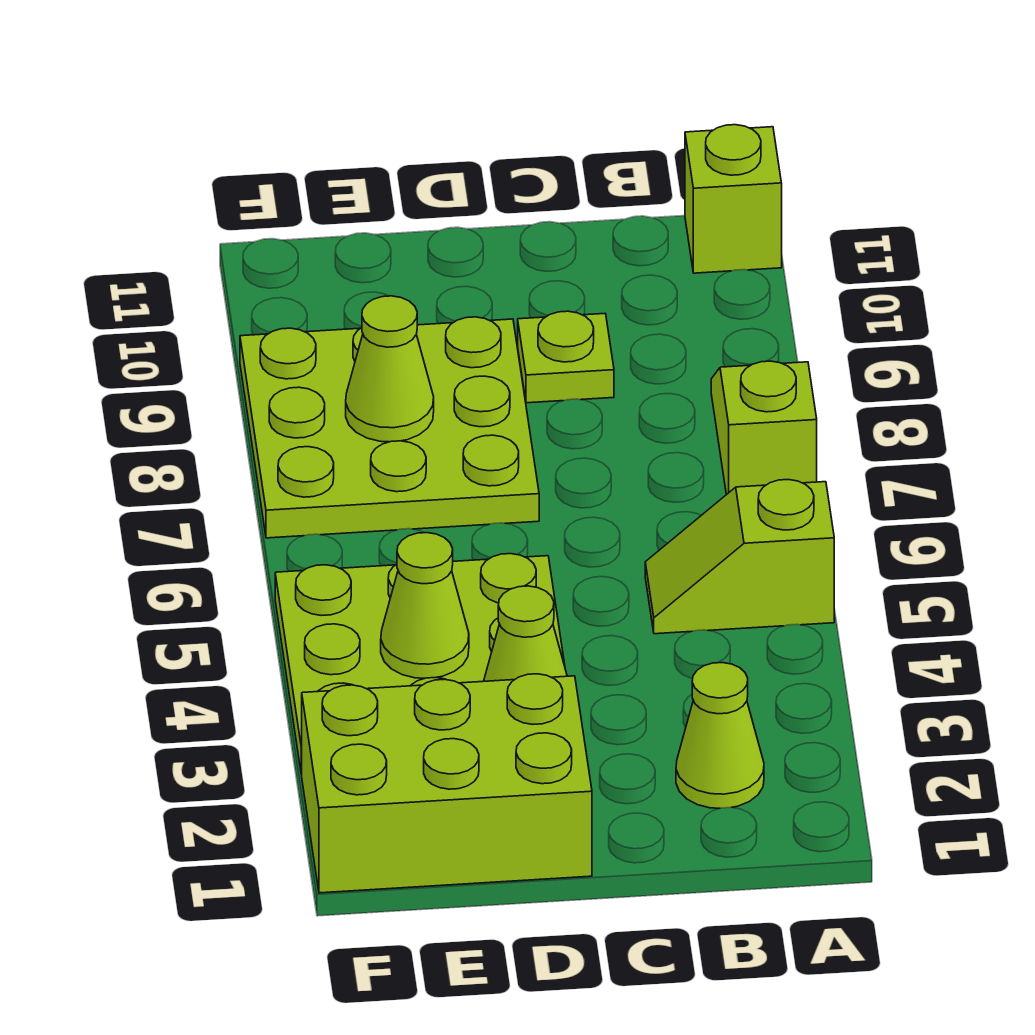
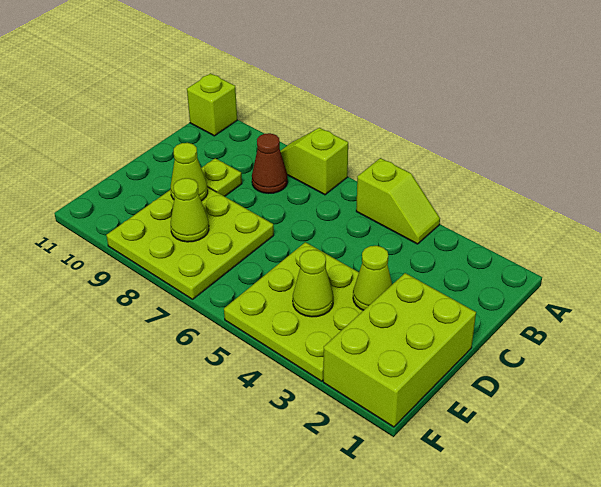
lime slope A5:B5 level 1 top A -> lime slope A4:A5 level 1 top 5
lime cone B2 level 1 -> lime cone D9 level 2
none -> brown cone B8 level 1

